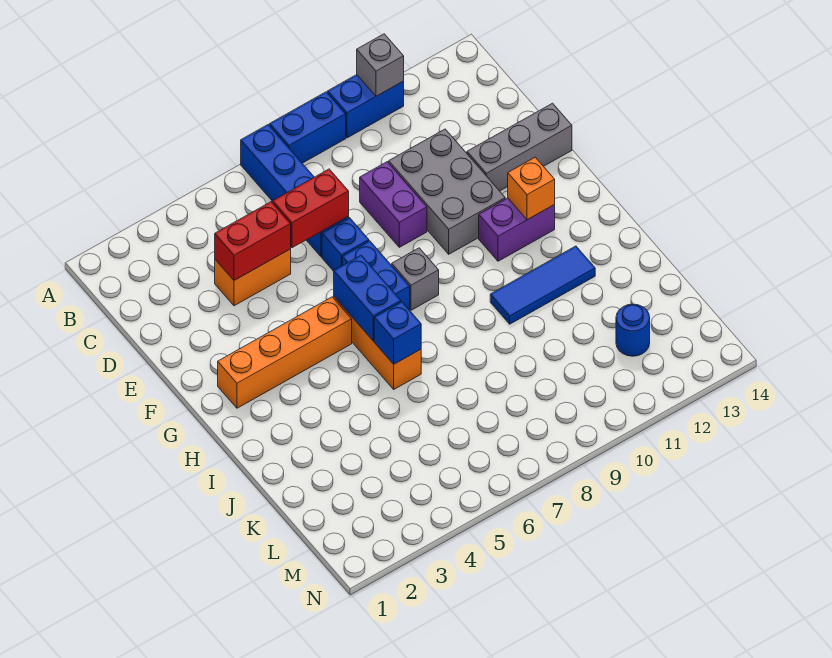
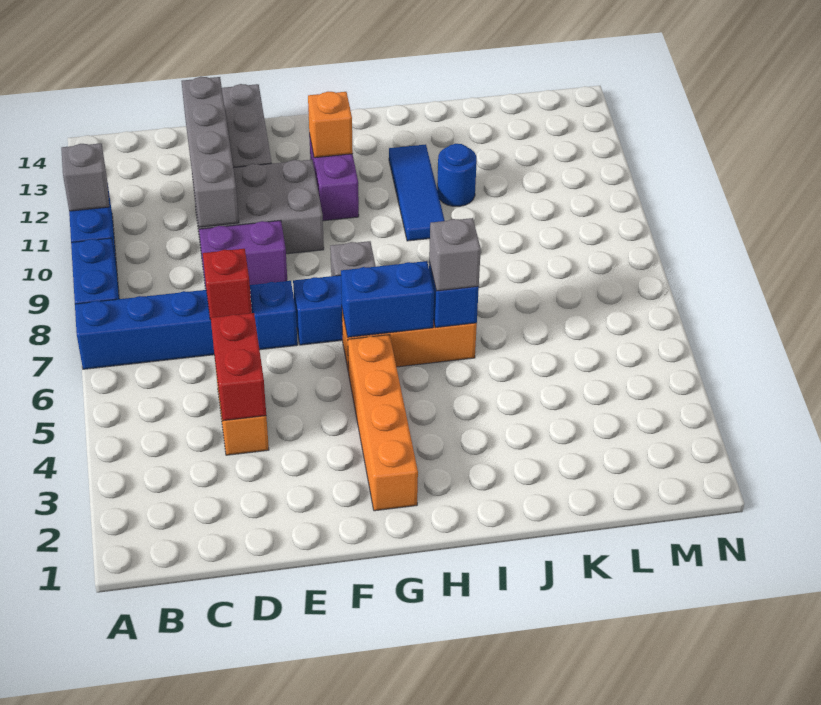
red brick D6:D7 level 2 -> red brick D7 level 2
none -> grey brick D10:D13 level 2
none -> grey brick I6 level 3
blue round brick L12 level 1 -> blue round brick J11 level 1

